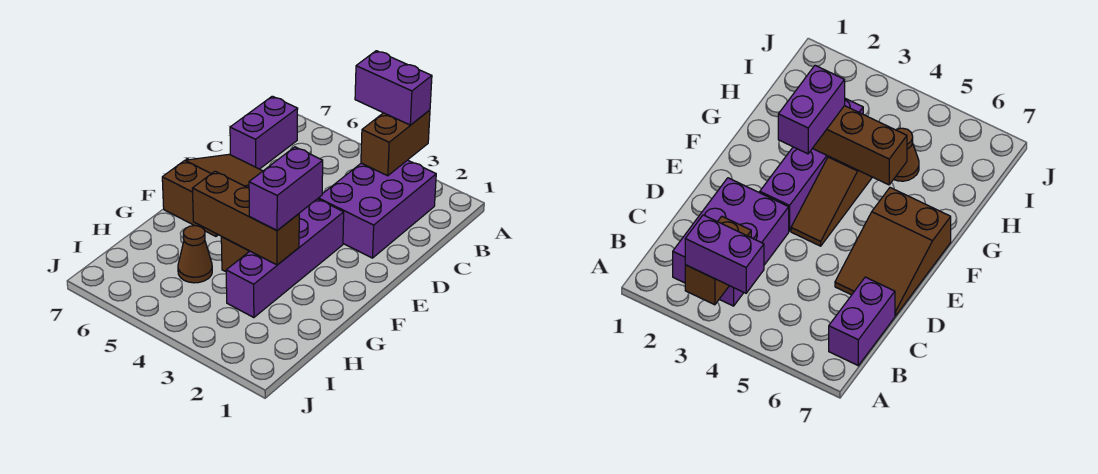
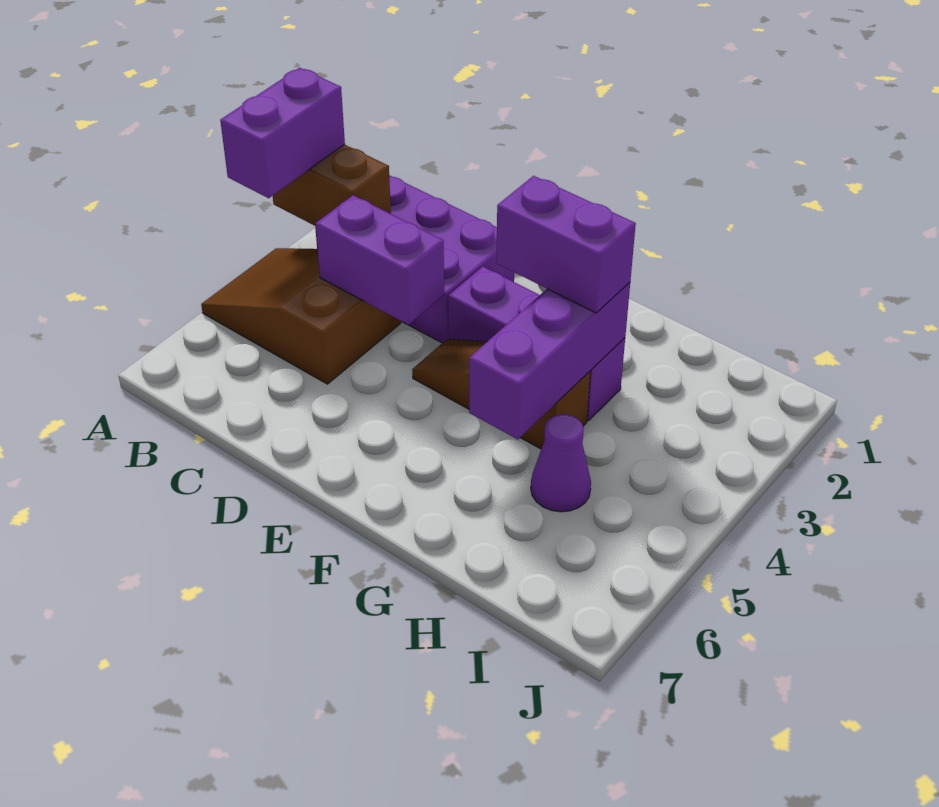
purple brick B7:C7 level 1 -> purple brick C4:D4 level 2
brown slope D6:F7 level 1 top F -> brown slope A4:C5 level 1 top C
purple brick E3:H3 level 1 -> purple brick E3:G3 level 1
brown brick G3:G5 level 2 -> purple brick G3:G5 level 2
brown cone H5 level 1 -> purple cone H5 level 1

